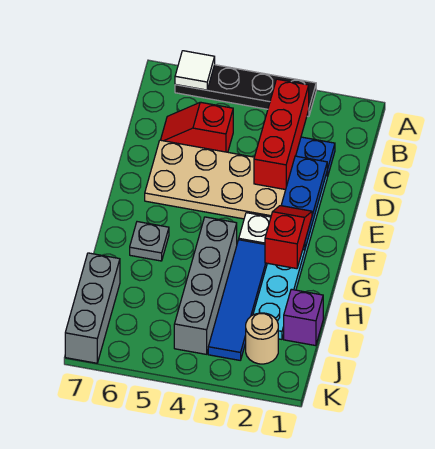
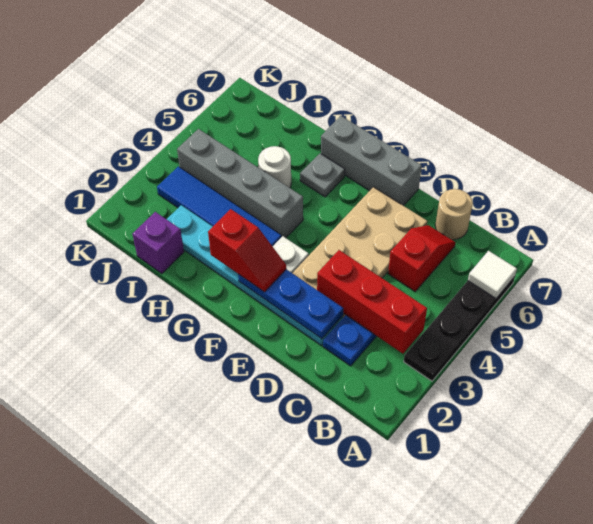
none -> white round brick H5 level 1
grey brick I7:K7 level 1 -> grey brick E7:G7 level 1
tan round brick J2 level 1 -> tan round brick C7 level 1

